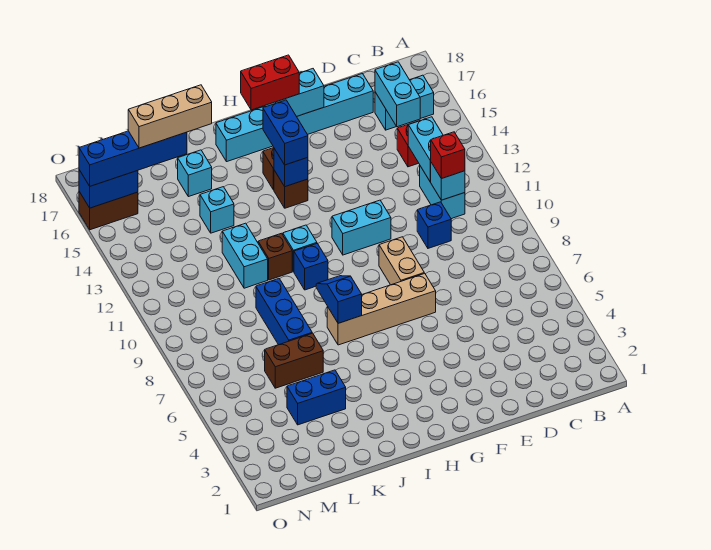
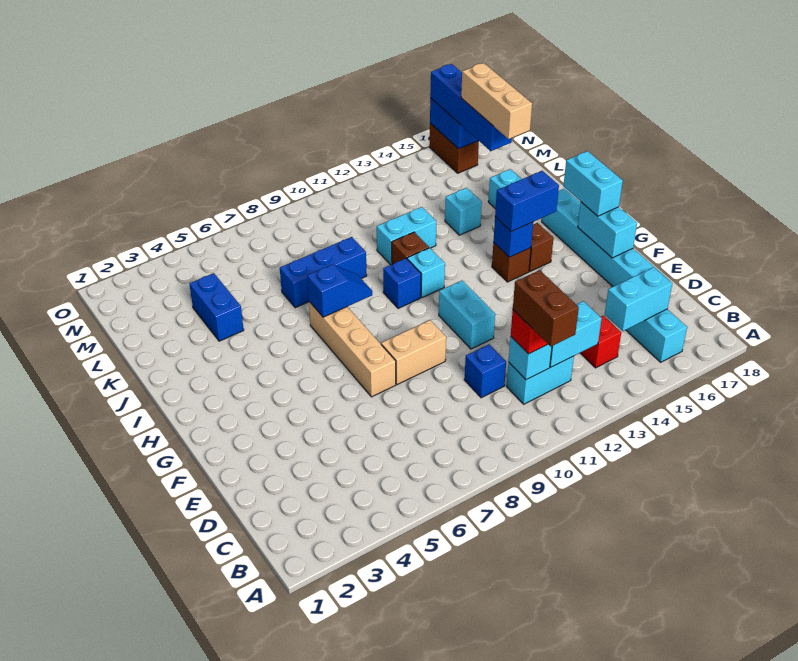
red brick G17:H17 level 3 -> cyan brick G17:H17 level 3
brown brick K6:L6 level 1 -> brown brick B11:C11 level 4

